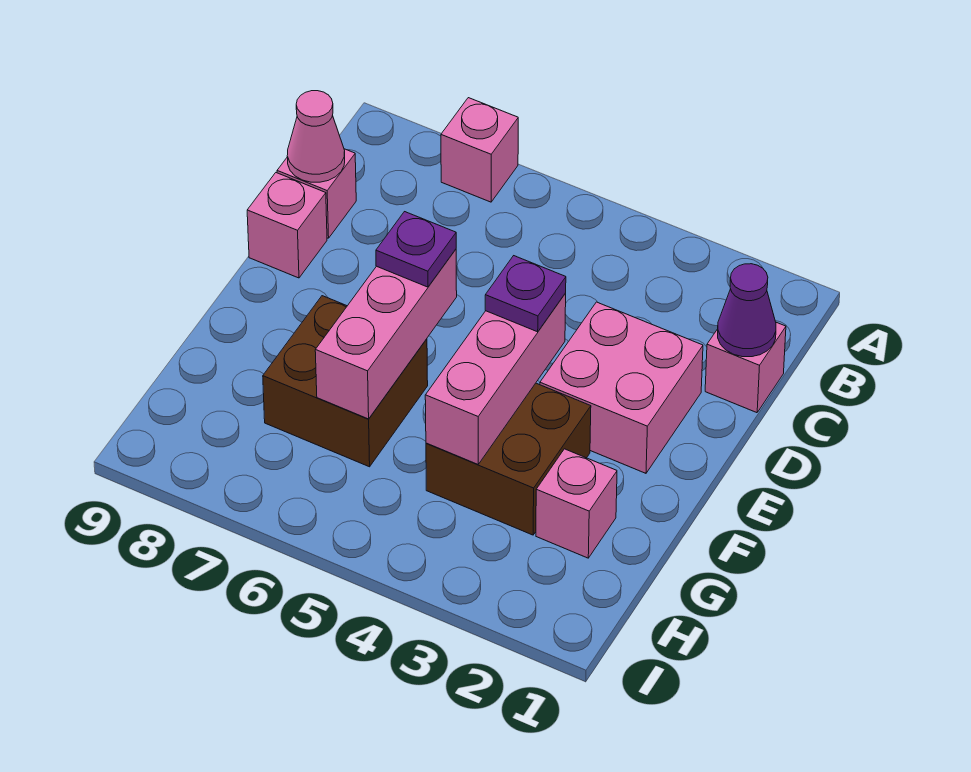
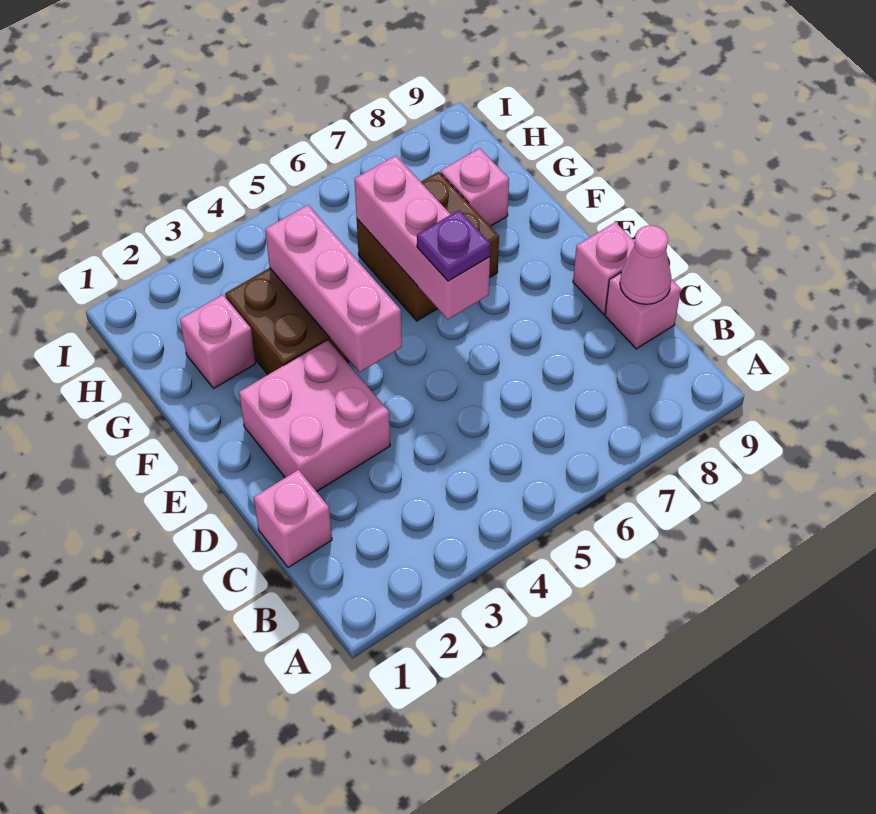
pink brick A7 level 1 -> pink brick G8 level 1
purple cone C1 level 2 -> none
purple plate E4 level 3 -> none

